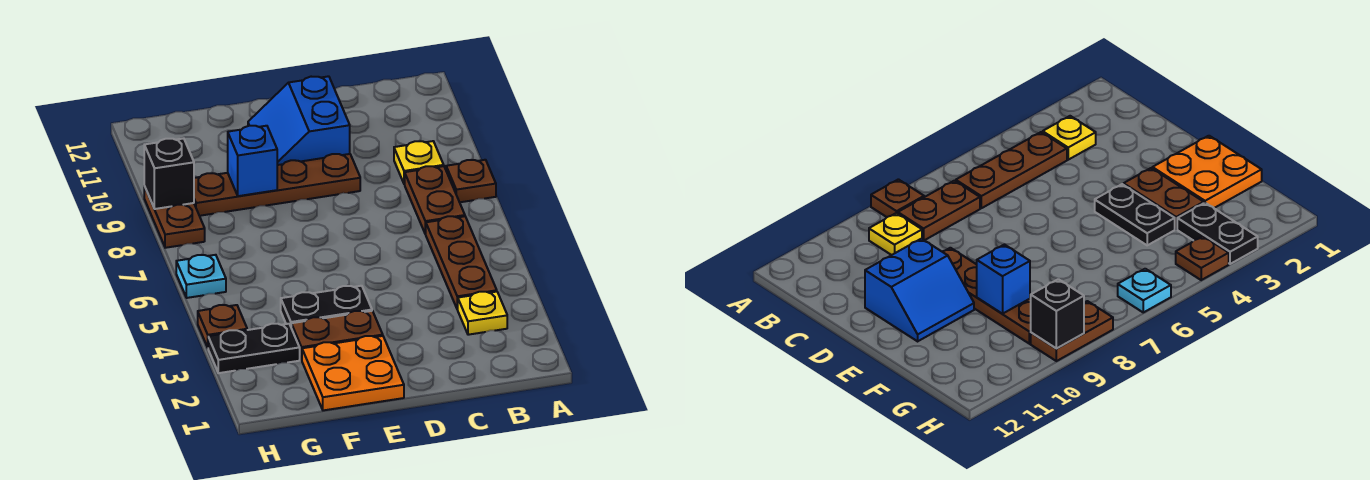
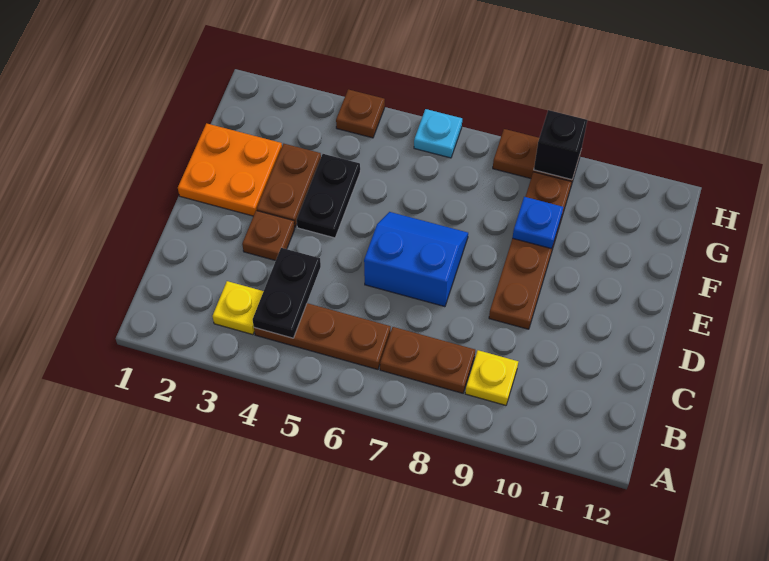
brown plate A8 level 1 -> brown plate D3 level 1
blue slope D10:E11 level 1 top D -> blue slope D6:E7 level 1 top D
blue brick F9 level 2 -> blue plate F9 level 2
black plate G3:H3 level 1 -> black plate B4:C4 level 2

